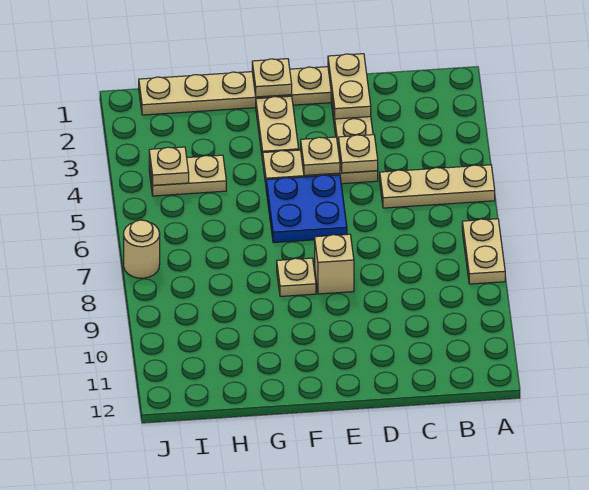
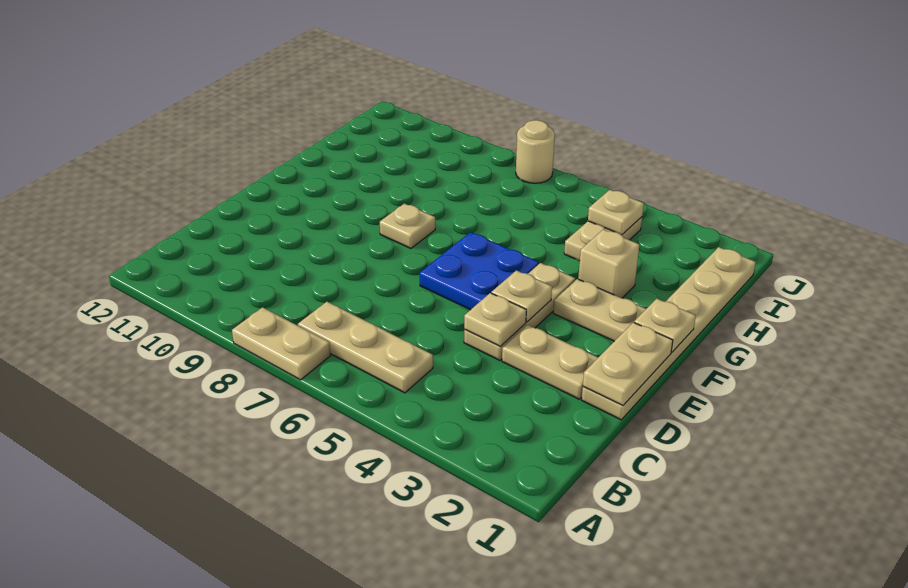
tan plate A5:C5 level 1 -> tan plate B5:B7 level 1
tan plate D1:D2 level 2 -> tan plate D1:E1 level 2
tan brick E8 level 1 -> tan brick G3 level 1

